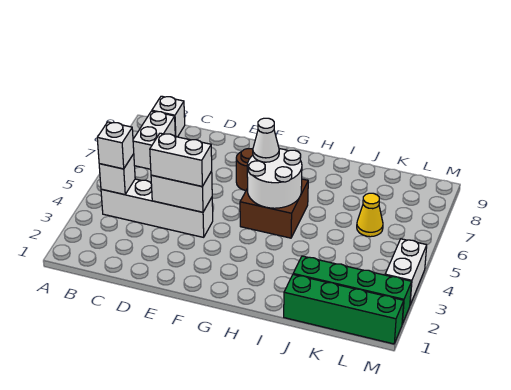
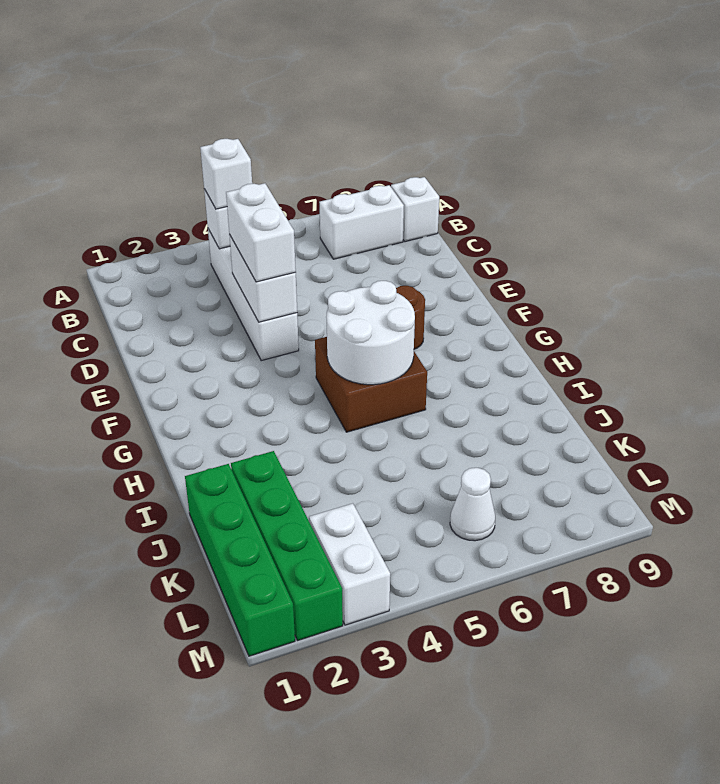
white cone G6 level 3 -> white cone L6 level 1
yellow cone K6 level 1 -> none
white brick M3:M4 level 1 -> white brick L3:M3 level 1

